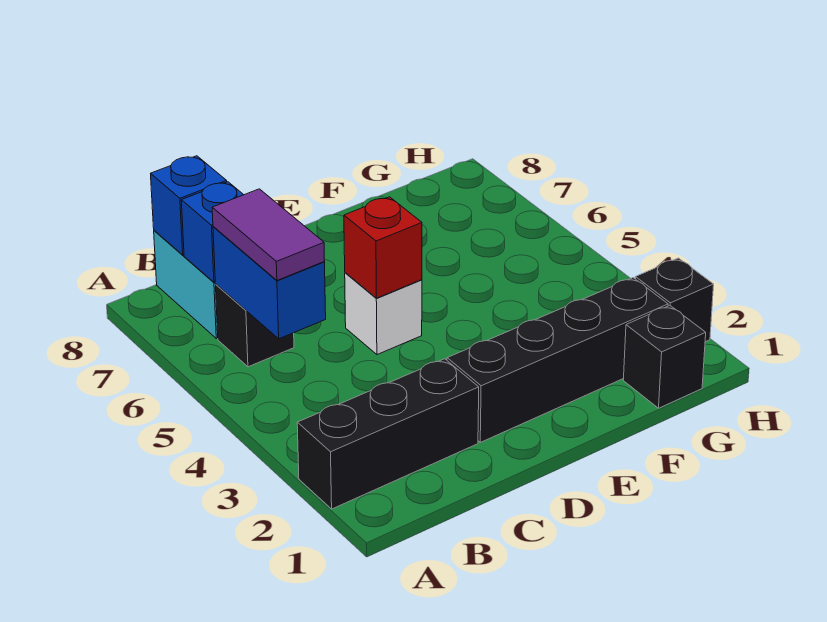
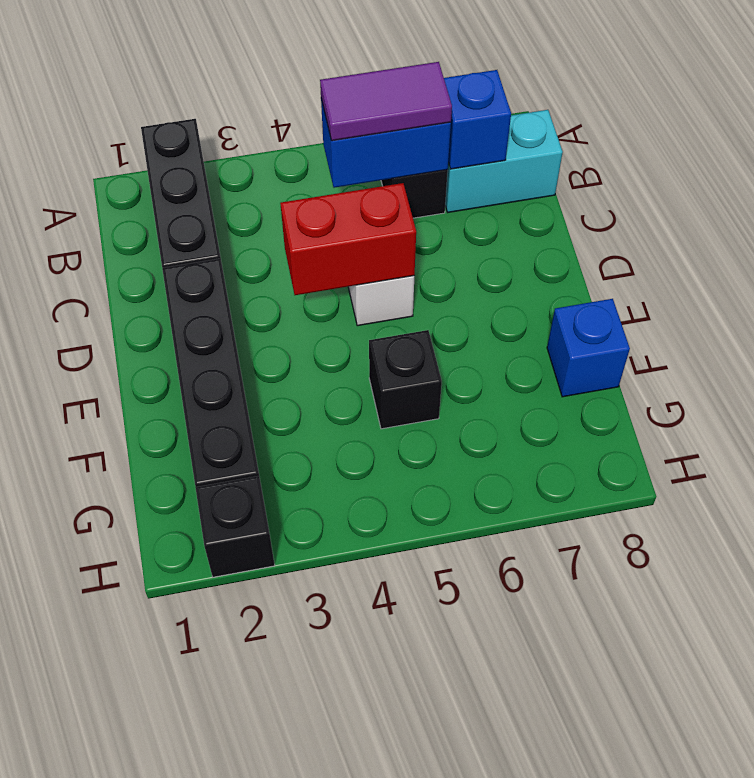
blue brick B8 level 2 -> blue brick F8 level 1
red brick D5 level 2 -> red brick D4:D5 level 2
black brick G1 level 1 -> black brick F5 level 1

